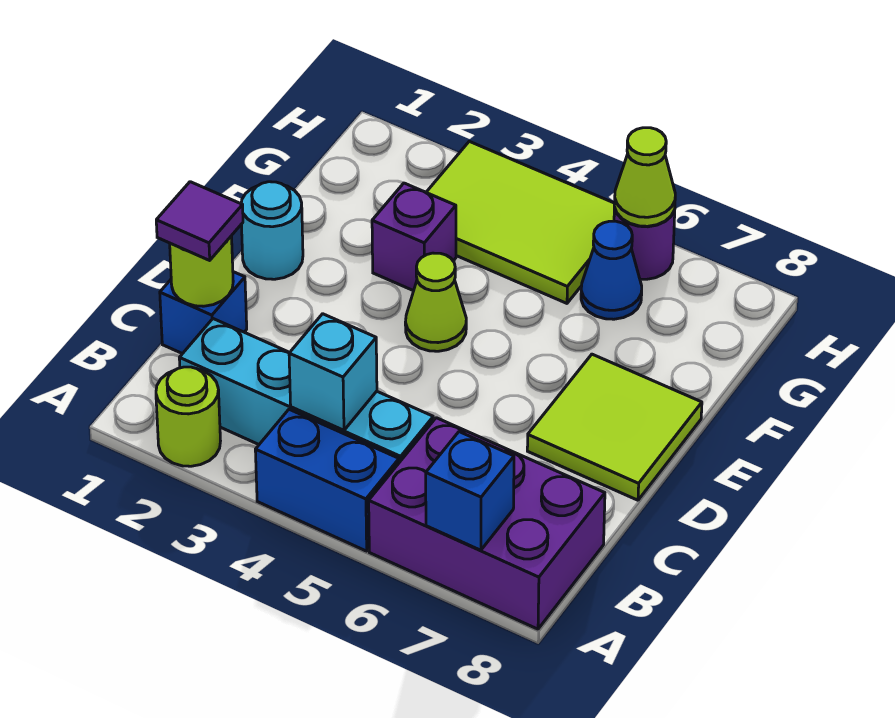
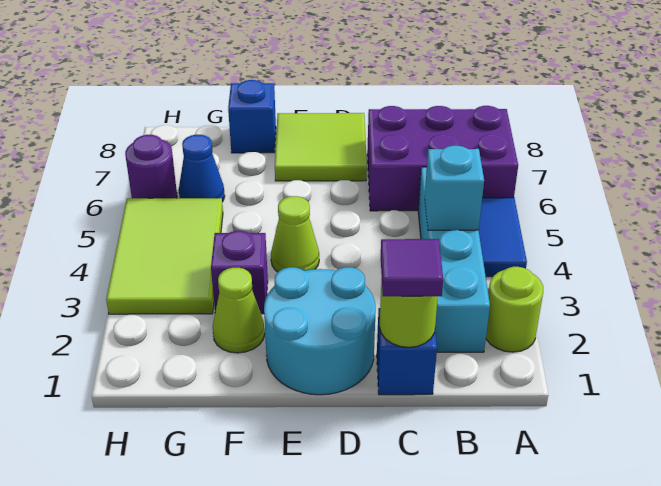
blue brick A4:A5 level 1 -> blue tile A4:A5 level 1
purple brick A6:B8 level 1 -> purple brick A6:C7 level 1
blue brick A7 level 2 -> blue brick F8 level 1
cyan round brick E1 level 1 -> cyan round brick D1:E2 level 1
lime cone H6 level 2 -> lime cone F2 level 1

